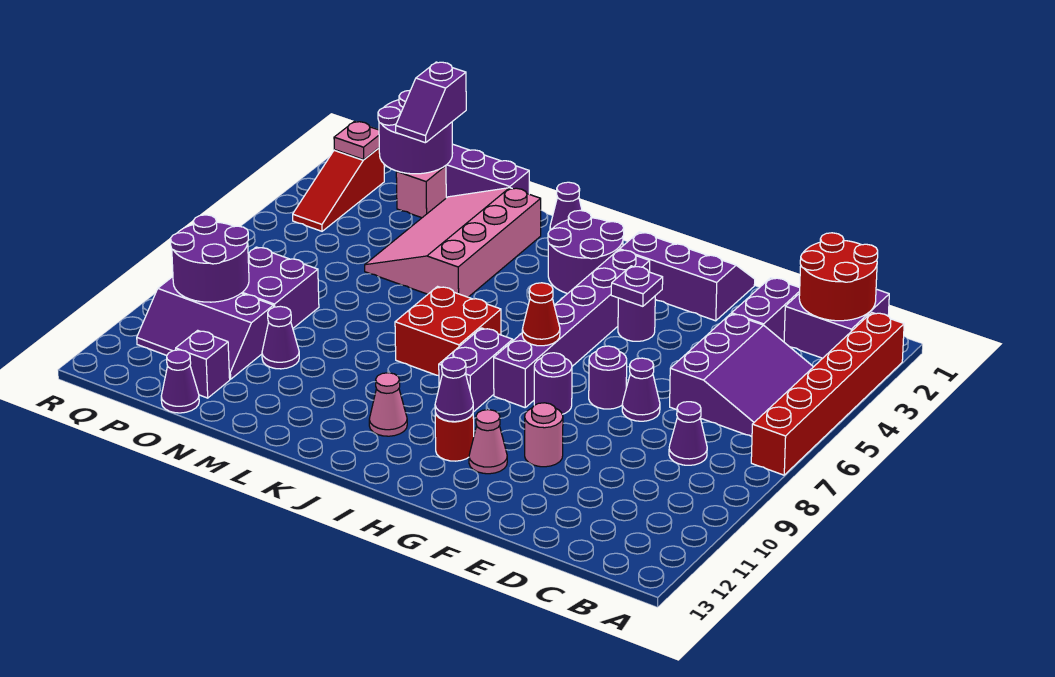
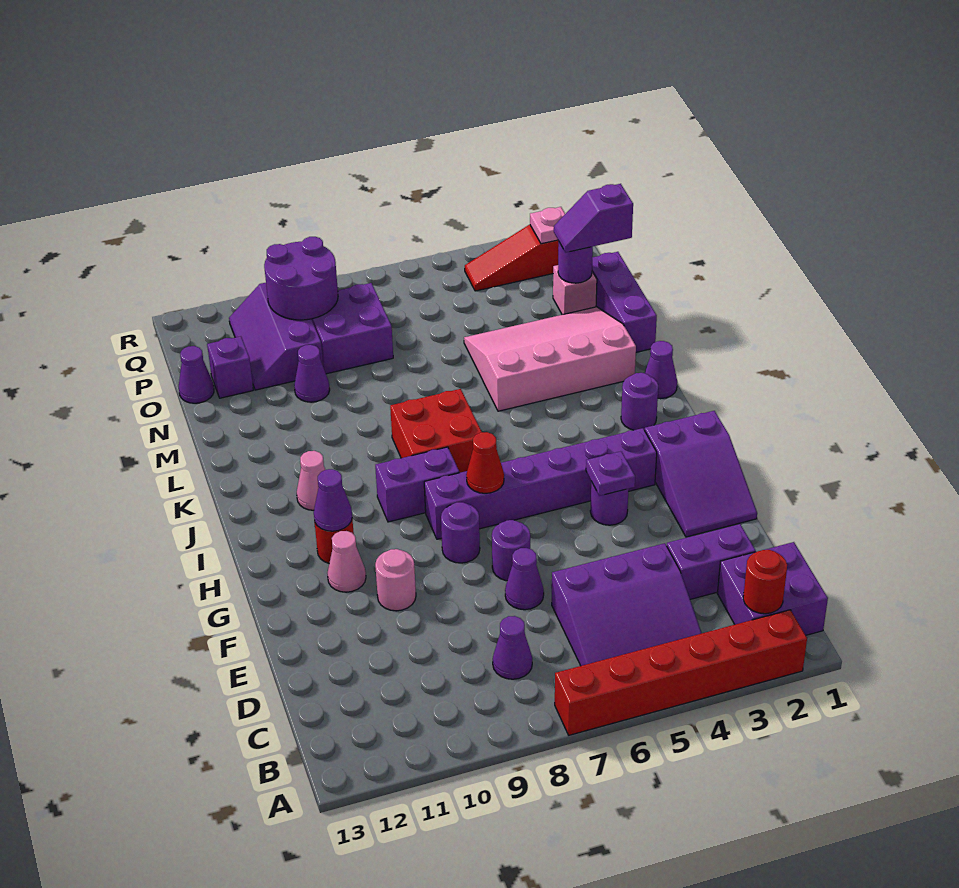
red round brick B1:C2 level 2 -> red round brick B2 level 2
purple slope F1:H2 level 1 top 2 -> purple slope F1:H2 level 1 top H
purple round brick I2:J3 level 1 -> purple round brick J2 level 1
purple round brick O1:P2 level 2 -> purple round brick O2 level 2

